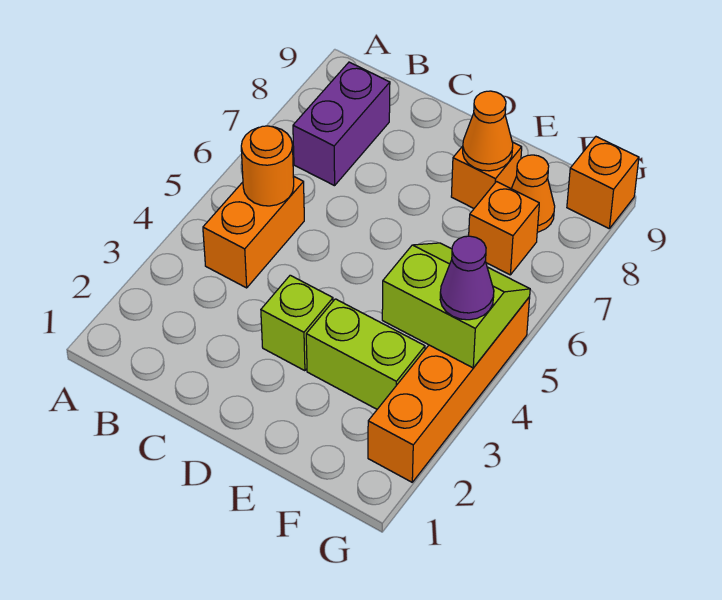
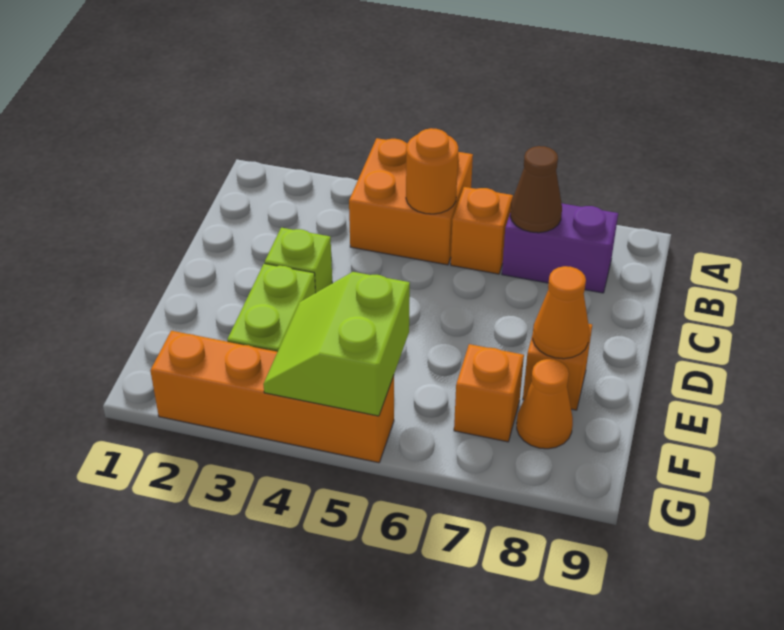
orange brick B4:B5 level 1 -> orange brick A4:B5 level 1
none -> brown cone B7 level 2
lime slope F4:G5 level 2 top 4 -> lime slope F4:G5 level 2 top 5
purple cone G4 level 3 -> none
orange brick G9 level 1 -> orange brick B6 level 1

